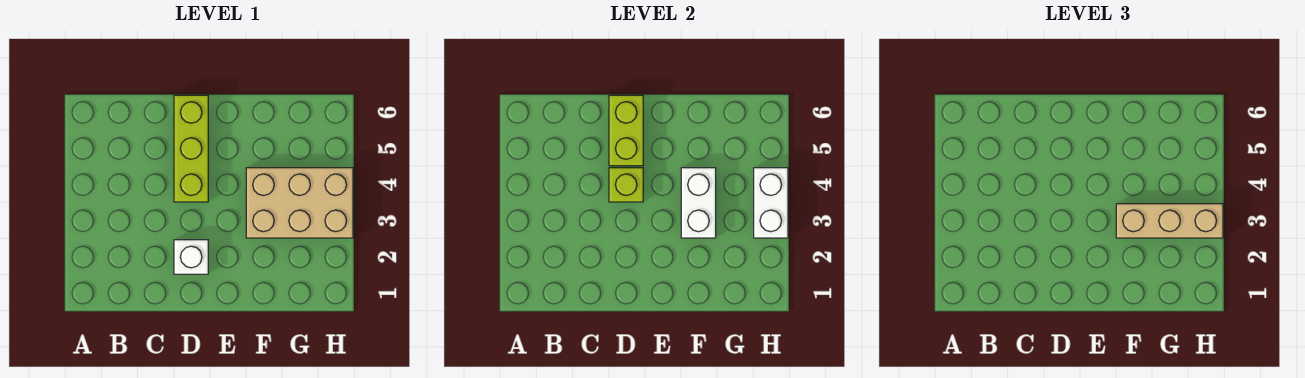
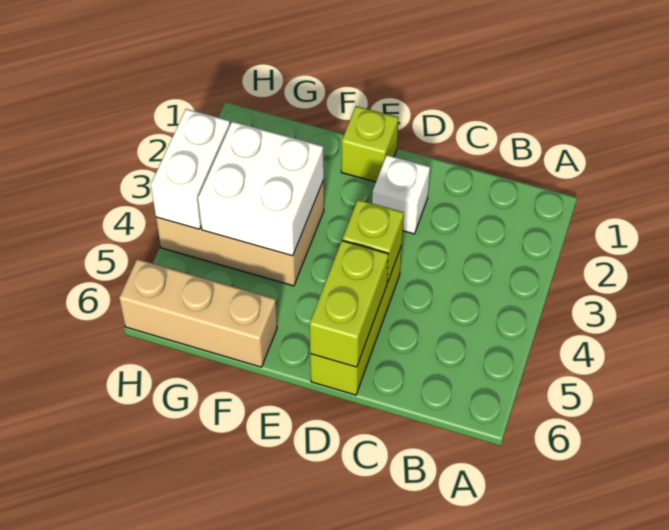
none -> lime brick E1 level 1
white brick F3:F4 level 2 -> white brick F3:G4 level 2
tan brick F3:H3 level 3 -> tan brick F6:H6 level 1

